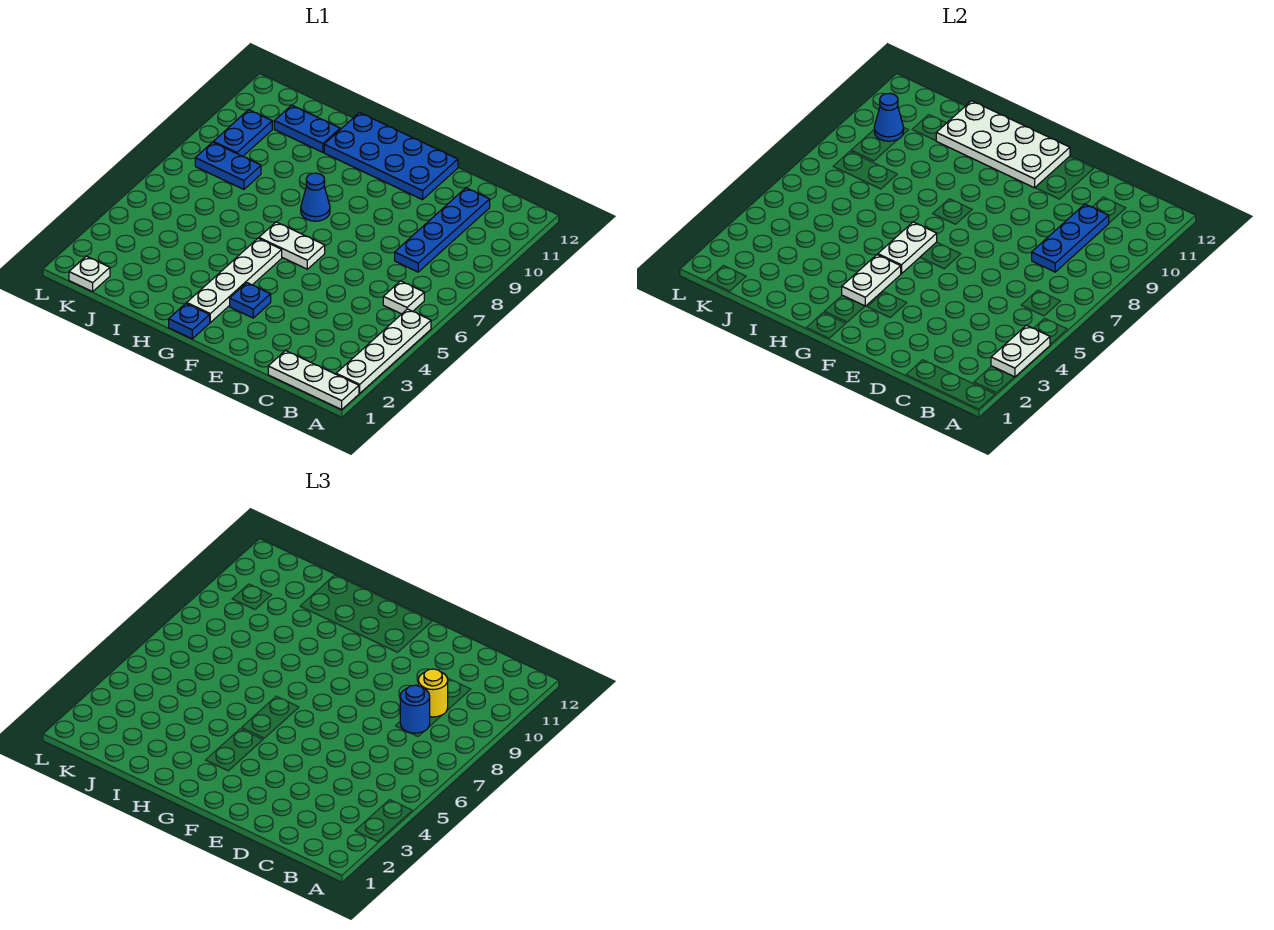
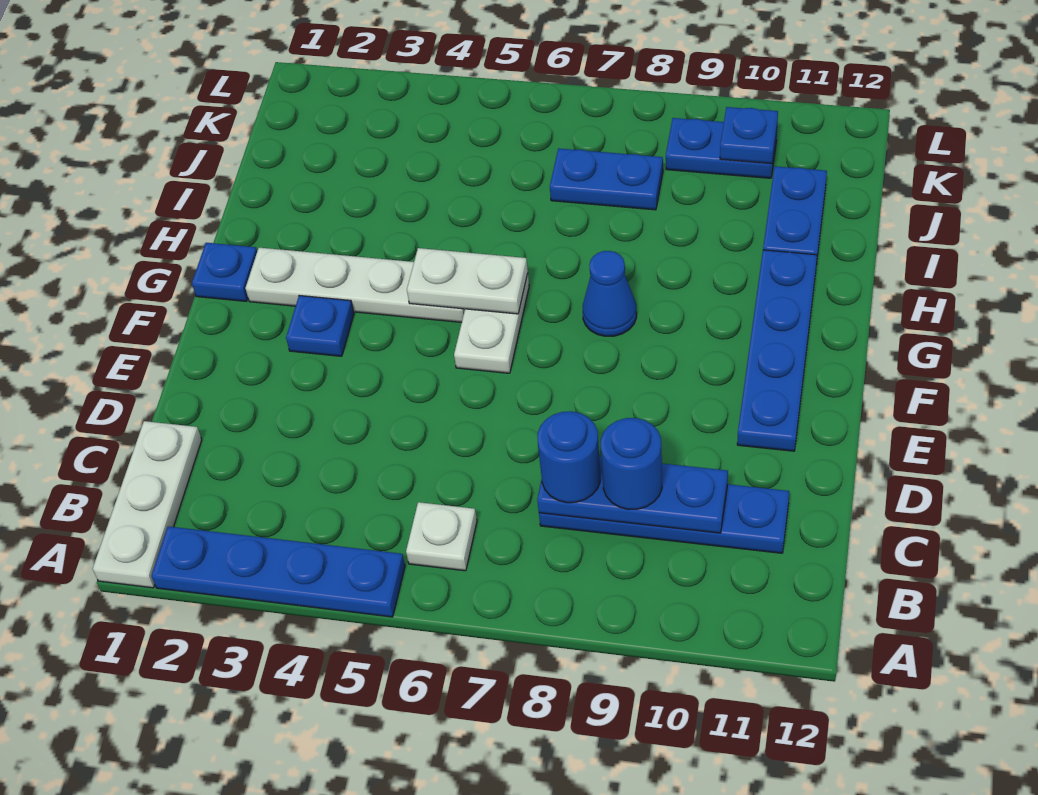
white plate A2:A5 level 1 -> blue plate A2:A5 level 1
white plate A3:A4 level 2 -> none
yellow round brick C9 level 3 -> blue round brick C9 level 3
blue plate E11:H12 level 1 -> blue plate E11:H11 level 1
white plate F11:I12 level 2 -> none
white plate G3:G4 level 2 -> none
blue plate J8:K8 level 1 -> blue plate J7:J8 level 1
white plate K1 level 1 -> none
blue cone K10 level 2 -> blue plate K10 level 2

